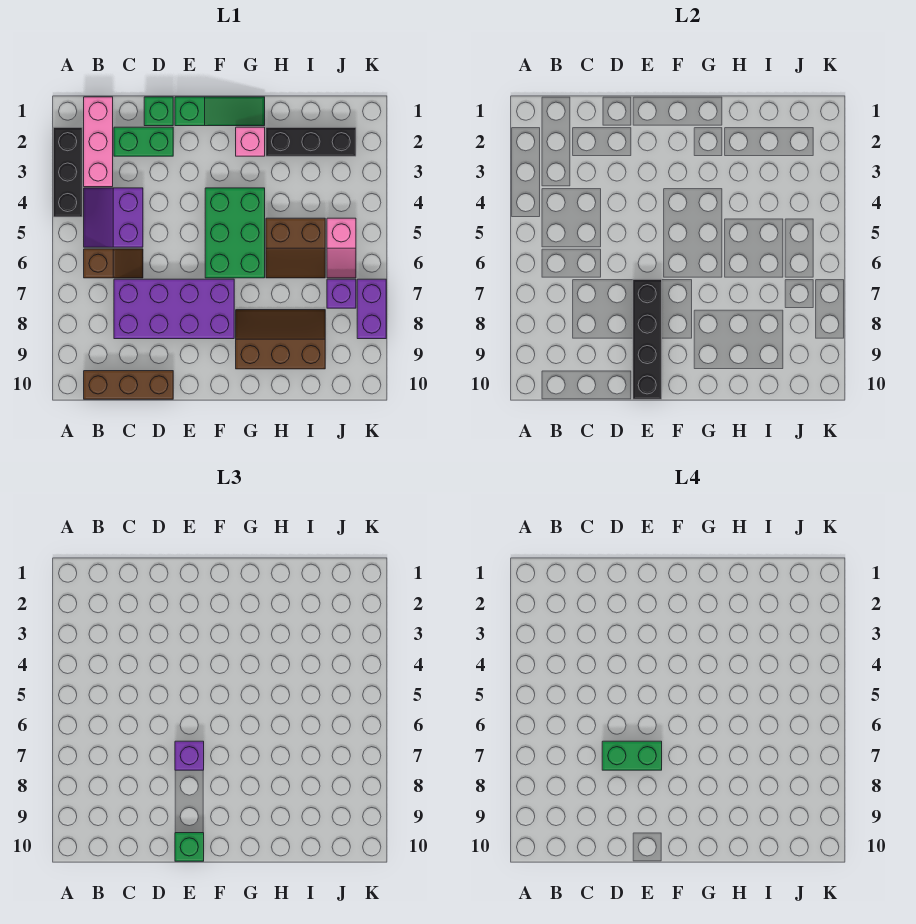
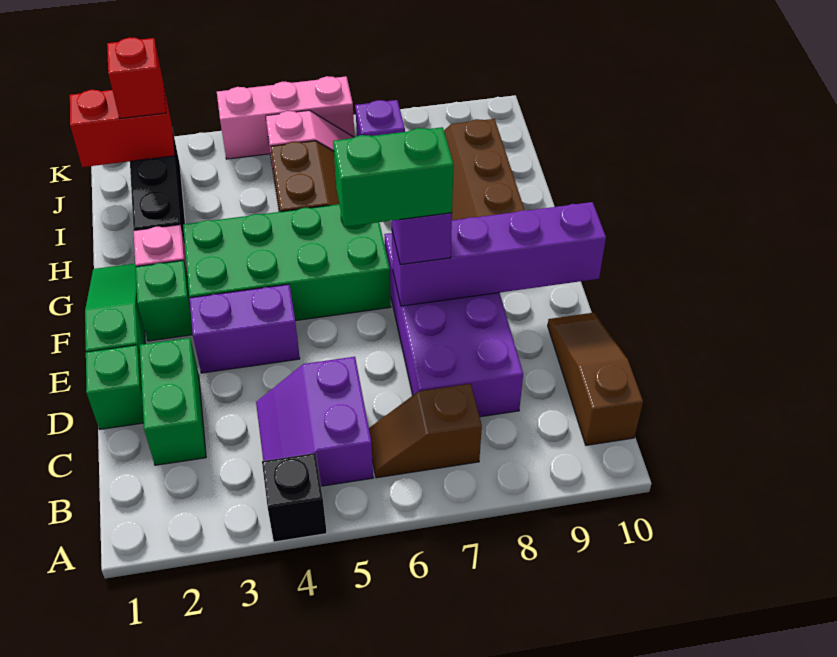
black brick A2:A4 level 1 -> black brick A4 level 1
pink brick B1:B3 level 1 -> pink brick K4:K6 level 1
purple slope B4:C5 level 1 top C -> purple slope B4:C5 level 1 top 5
brown slope B6:C6 level 1 top B -> brown slope B6:B7 level 1 top 7
brown brick B10:D10 level 1 -> brown slope B10:D10 level 1 top B
green brick D7:E7 level 4 -> green brick E6:E7 level 4
black brick E7:E10 level 2 -> purple brick E7:E10 level 2
green brick E10 level 3 -> green brick F2 level 1
green brick F4:G6 level 1 -> green brick F3:G6 level 1
none -> red brick J1:J2 level 2
none -> red brick J2 level 3
purple brick K7:K8 level 1 -> purple brick E3:E4 level 1

